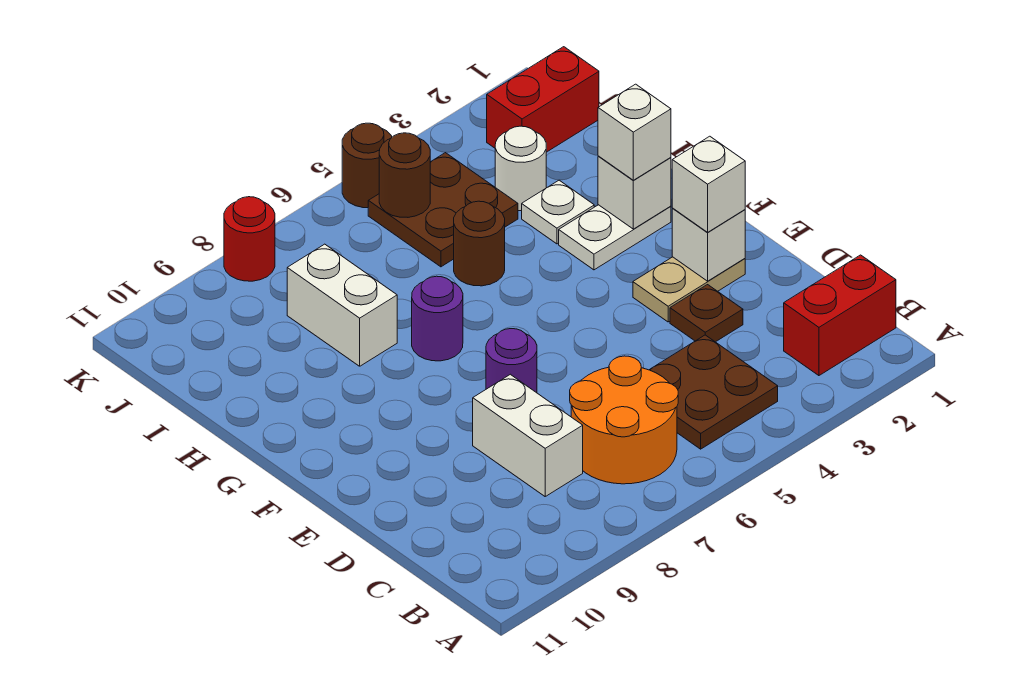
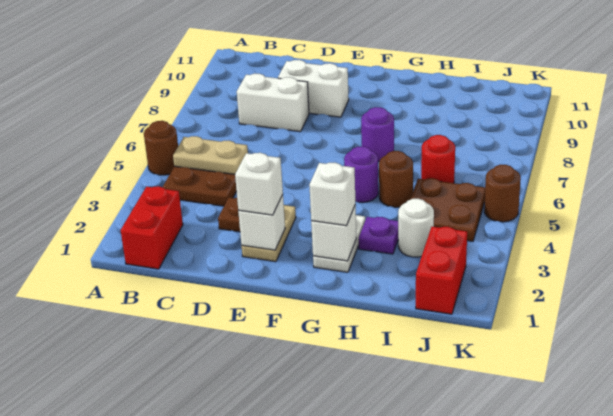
none -> tan plate B5:C5 level 2
orange round brick B6:C7 level 1 -> none
purple round brick E7 level 1 -> purple round brick G5 level 1
white plate H3 level 1 -> purple plate H3 level 1
white brick H8:I8 level 1 -> white brick D9:E9 level 1
brown round brick J5 level 2 -> brown round brick A5 level 1
red round brick K8 level 1 -> red round brick I6 level 1

